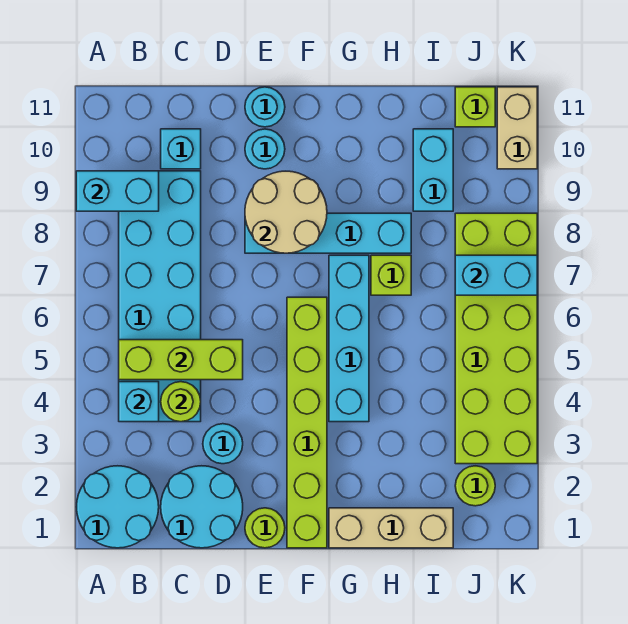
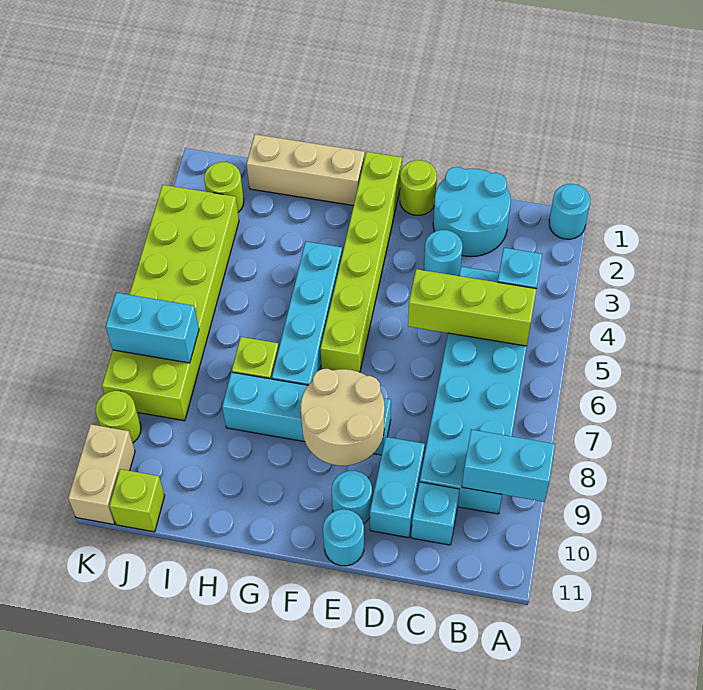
cyan round brick A1:B2 level 1 -> cyan round brick A1 level 1
lime round brick C4 level 2 -> lime round brick K9 level 1
cyan brick I9:I10 level 1 -> cyan brick D9:D10 level 1

